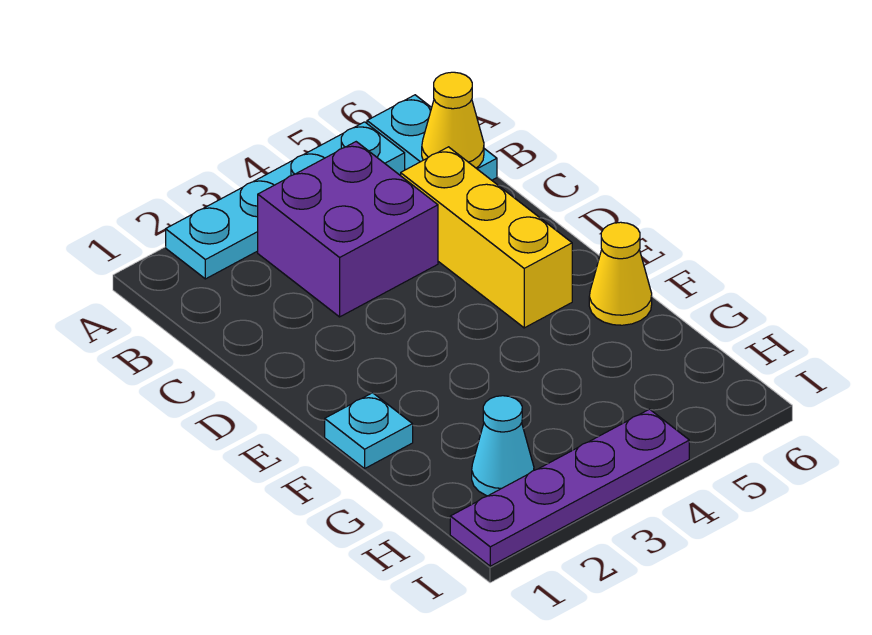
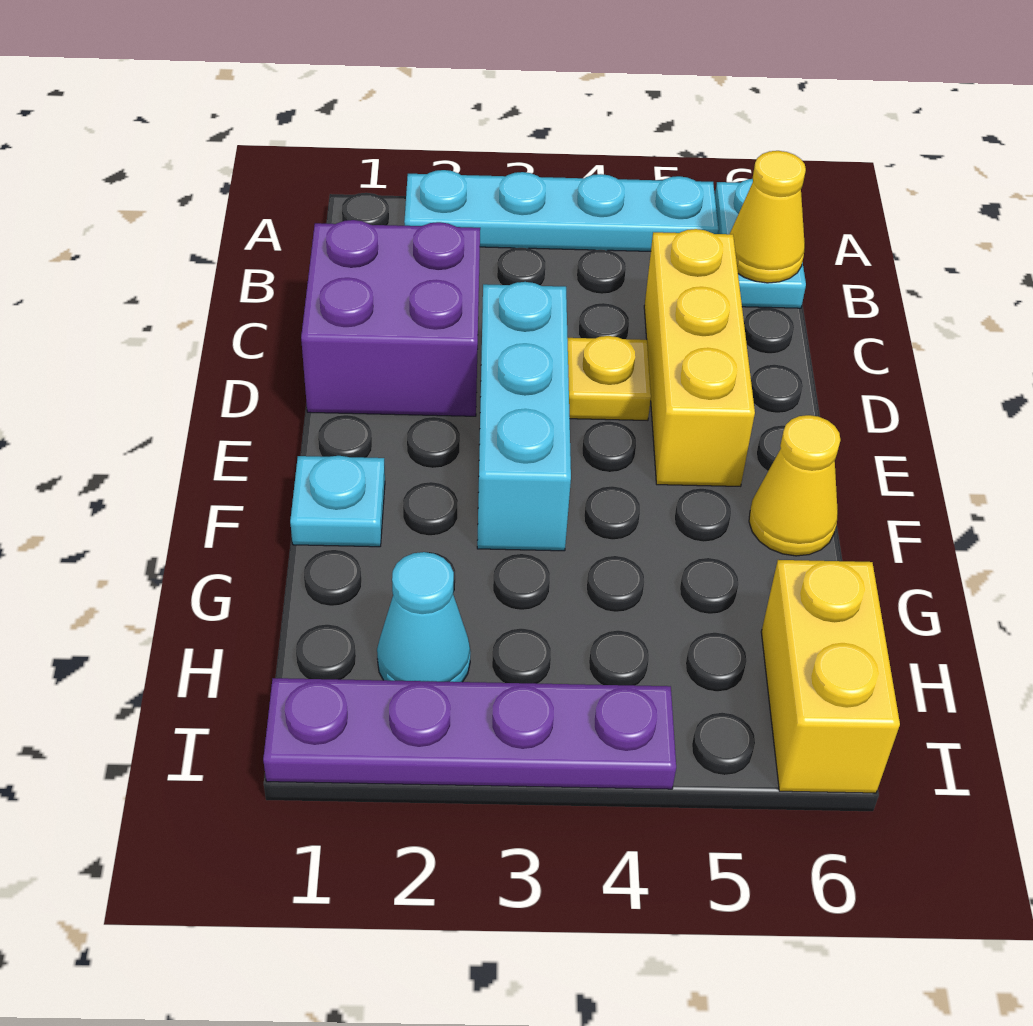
purple brick B3:C4 level 1 -> purple brick C1:D2 level 1
none -> cyan brick D3:F3 level 1
none -> yellow plate D4 level 1
none -> yellow brick H6:I6 level 1

